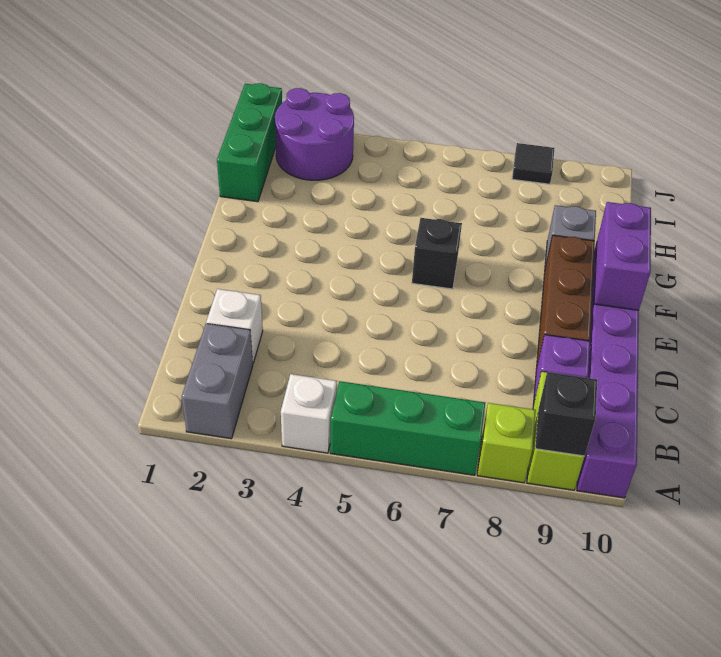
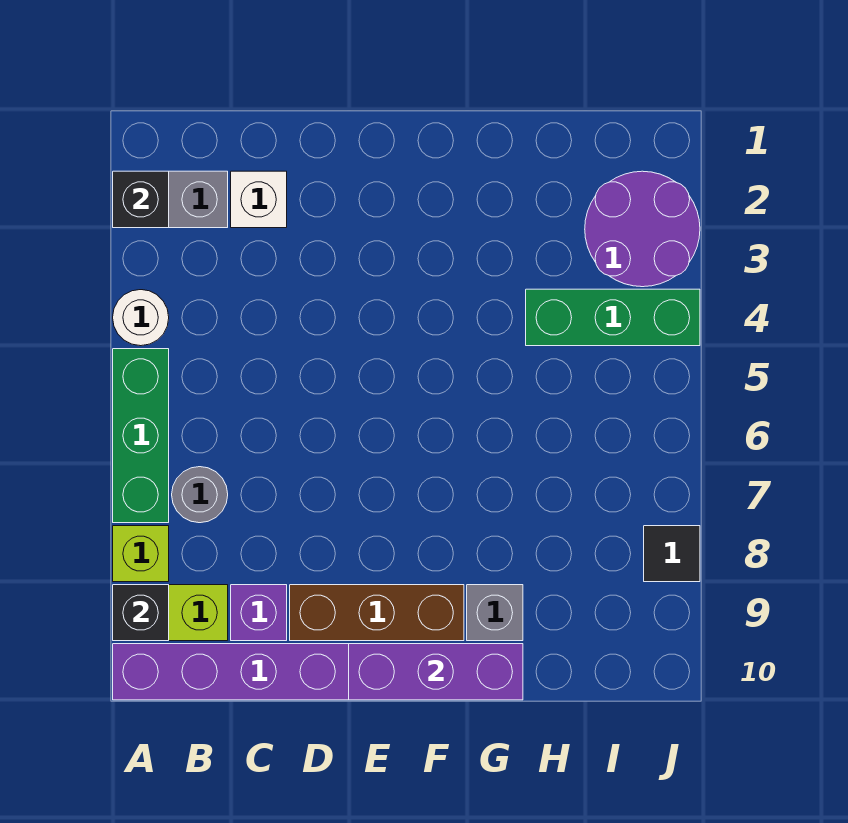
white brick A4 level 1 -> white round brick A4 level 1
none -> grey round brick B7 level 1
purple brick E10:F10 level 2 -> purple brick E10:G10 level 2
black brick F6 level 1 -> black brick A2 level 2
green brick H1:J1 level 1 -> green brick H4:J4 level 1

